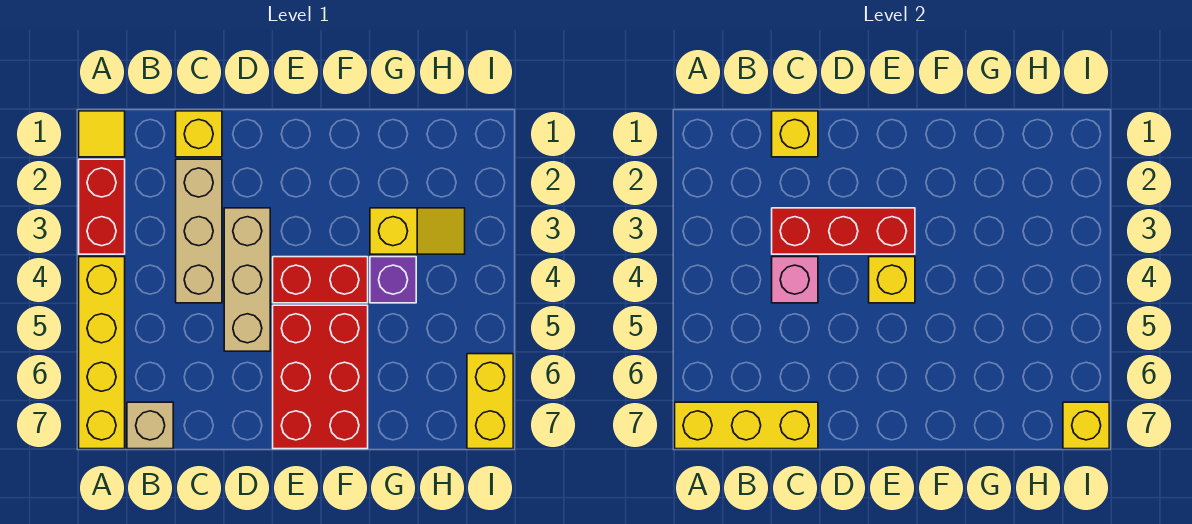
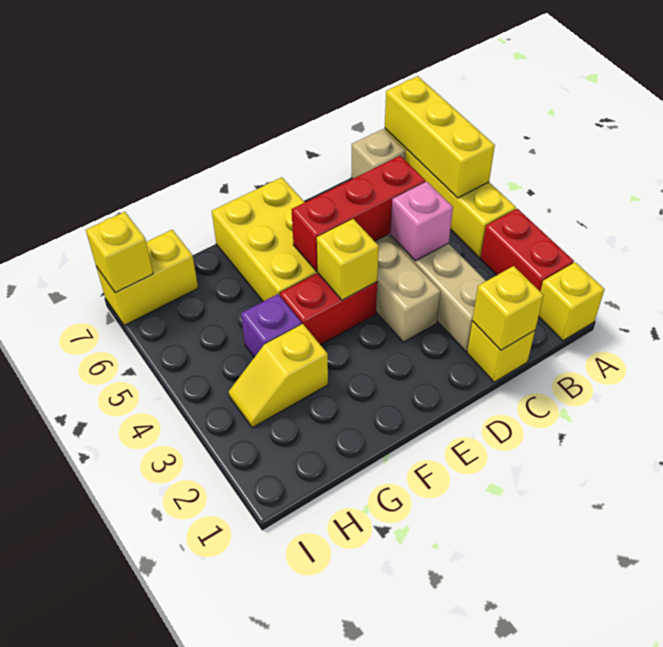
yellow tile A1 level 1 -> yellow brick A1 level 1
yellow brick A7:C7 level 2 -> yellow brick A5:A7 level 2
red brick C3:E3 level 2 -> red brick C5:E5 level 2
red brick E5:F7 level 1 -> yellow brick E5:F7 level 1
yellow brick I6:I7 level 1 -> yellow brick H7:I7 level 1

